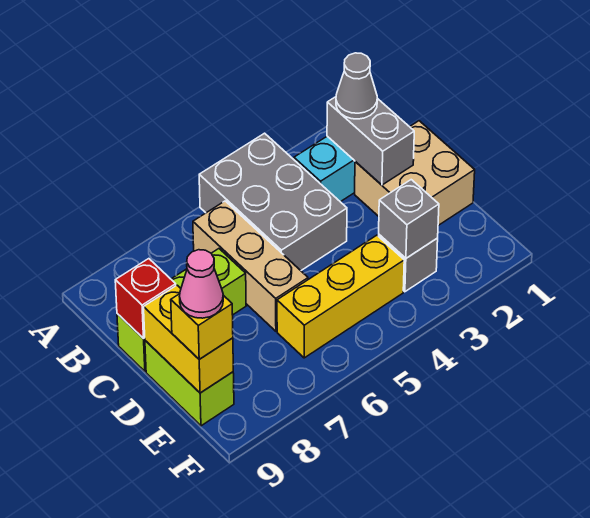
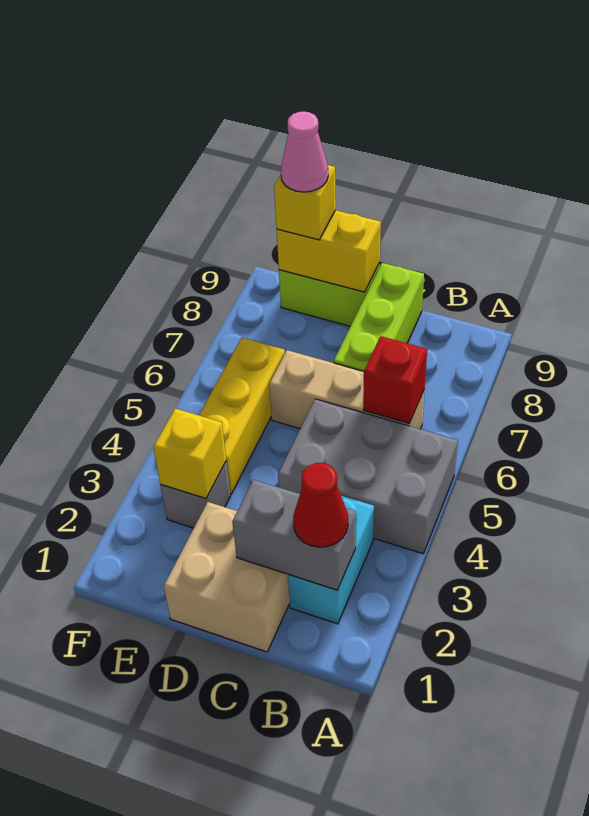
grey cone B2 level 3 -> red cone B2 level 3
red brick C9 level 2 -> red brick B6 level 2
grey brick E3 level 2 -> yellow brick E3 level 2

